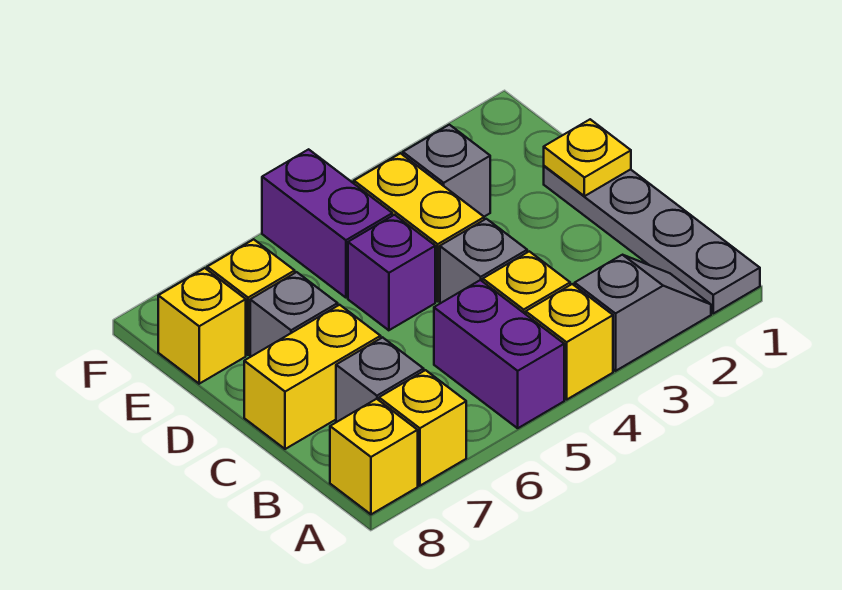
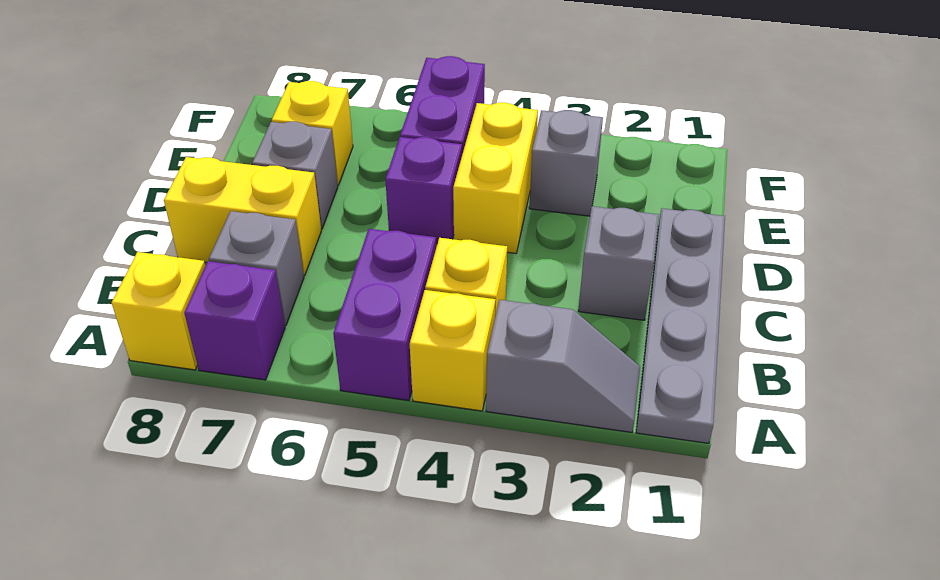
yellow brick A7 level 1 -> purple brick A7 level 1
grey brick C4 level 1 -> grey brick C2 level 1
yellow plate D1 level 2 -> none
yellow brick E8 level 1 -> none

